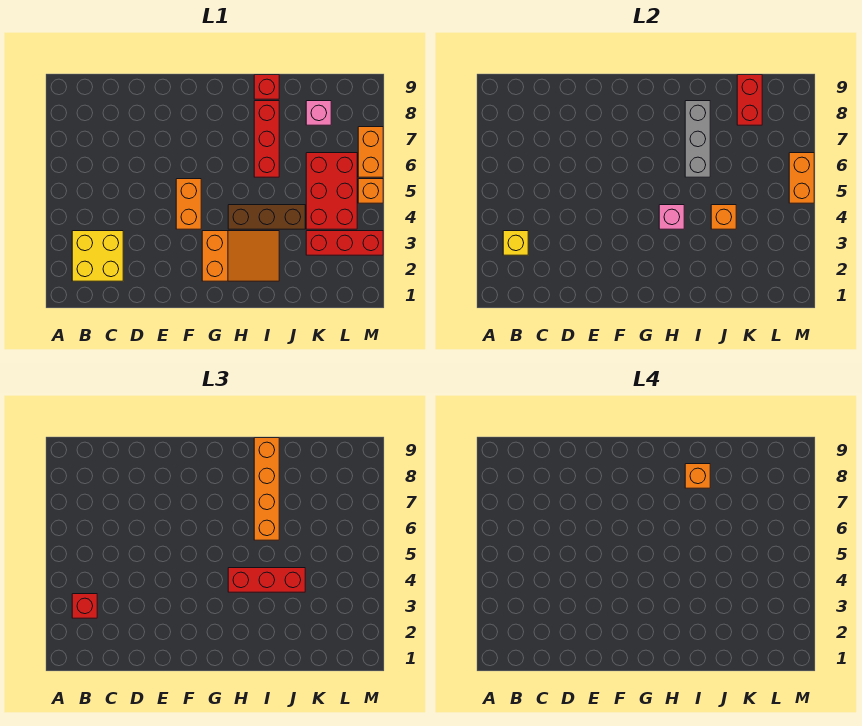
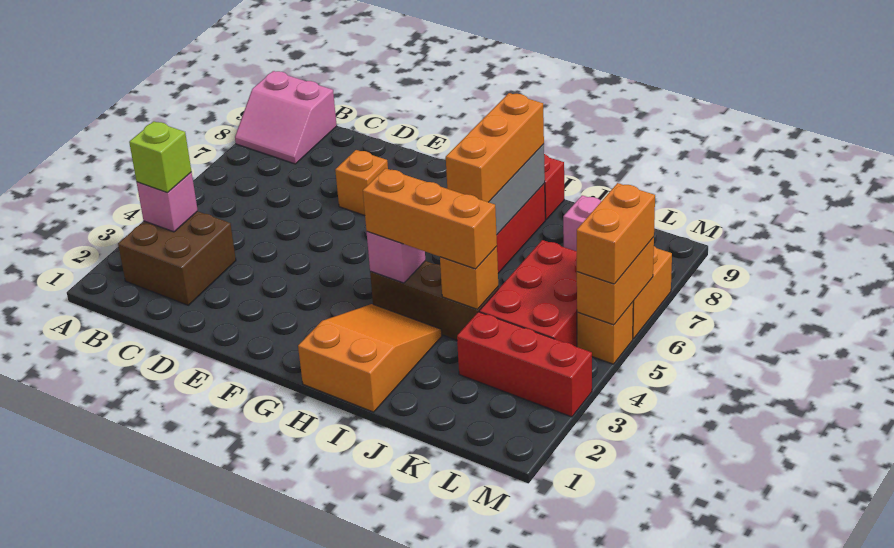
none -> pink slope A8:B9 level 1 top 9
yellow brick B2:C3 level 1 -> brown brick B2:C3 level 1
yellow brick B3 level 2 -> pink brick B3 level 2
red brick B3 level 3 -> lime brick B3 level 3
orange brick F4:F5 level 1 -> orange brick M5:M6 level 3
orange slope G2:I3 level 1 top G -> orange slope H1:I3 level 1 top 1
red brick H4:J4 level 3 -> orange brick H4:J4 level 3
orange brick I6:I9 level 3 -> orange brick I6:I8 level 3
orange brick I8 level 4 -> orange brick E7 level 1
red brick K8:K9 level 2 -> none

